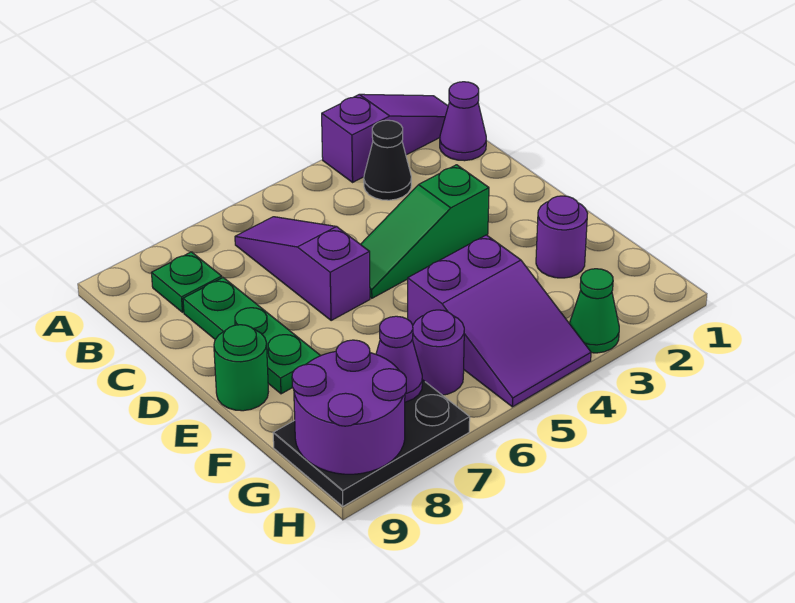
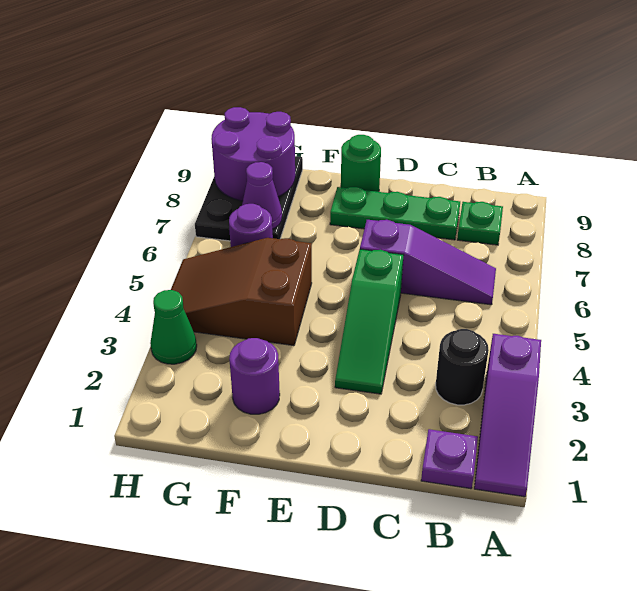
purple cone B1 level 1 -> purple plate B1 level 1
black cone B3 level 1 -> black round brick B3 level 1
green slope D3:D5 level 1 top 3 -> green slope D3:D5 level 1 top 5
purple slope F4:H5 level 1 top F -> brown slope F4:H5 level 1 top F

